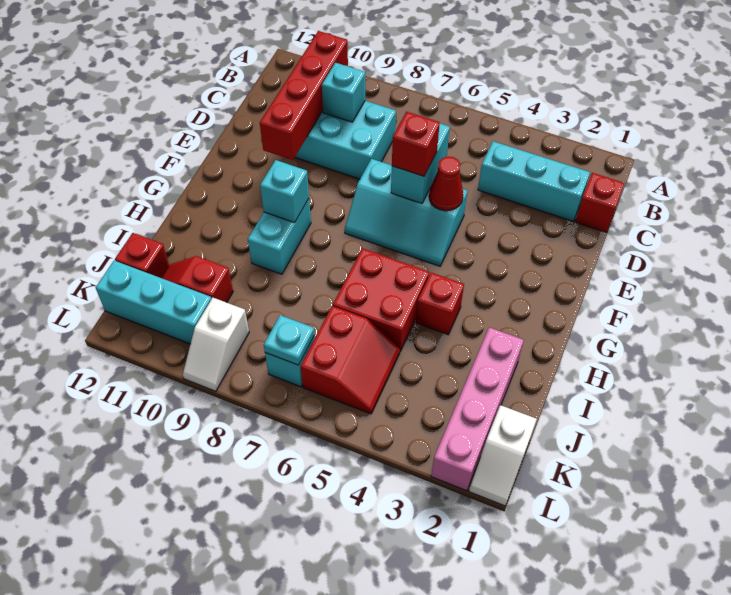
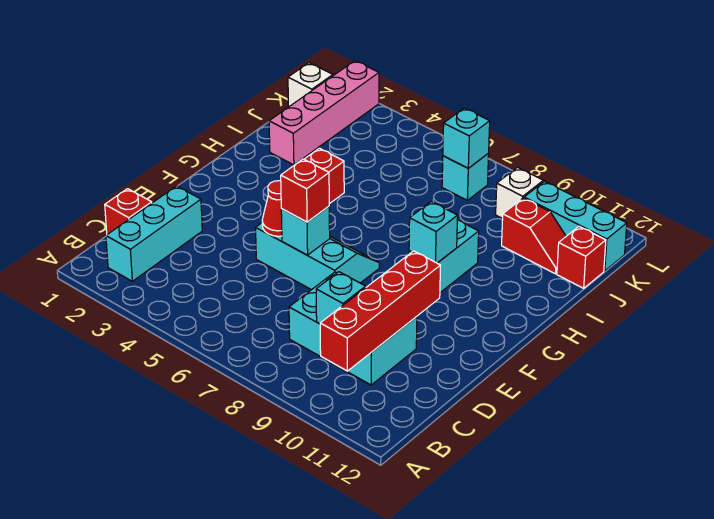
cyan brick C2:C4 level 1 -> cyan brick B2:D2 level 1
cyan brick D6:E6 level 2 -> cyan brick E6 level 2
red brick H5:I6 level 1 -> none
red slope J5:K6 level 1 top 6 -> none
cyan plate K7 level 2 -> cyan brick K7 level 2

